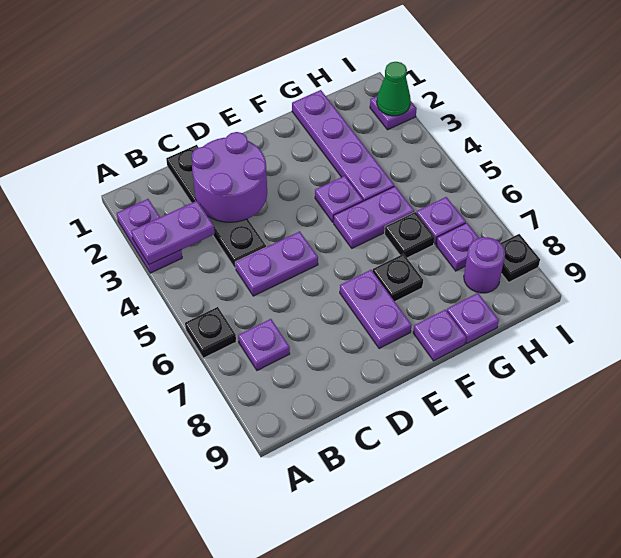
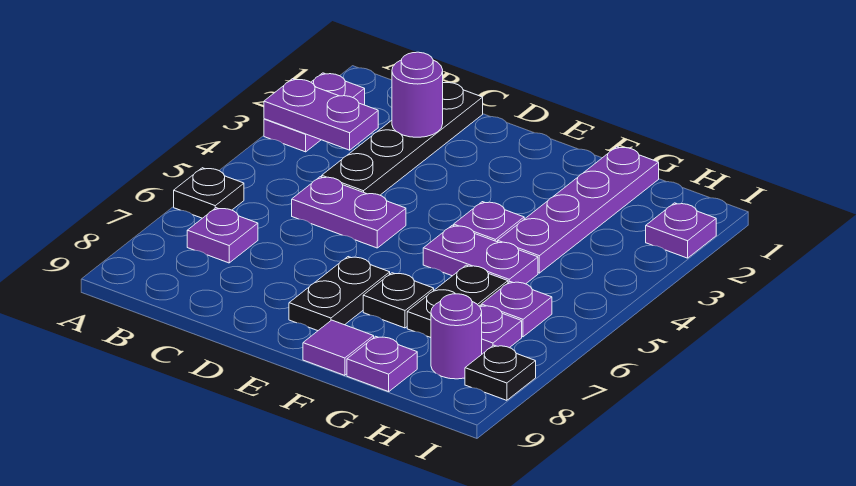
purple round brick C2:D3 level 2 -> purple round brick C2 level 2
purple plate E7:E8 level 1 -> black plate E7:E8 level 1
purple plate F9 level 1 -> purple tile F9 level 1
black plate G6 level 1 -> black plate G6:G7 level 1
green cone I2 level 2 -> none

